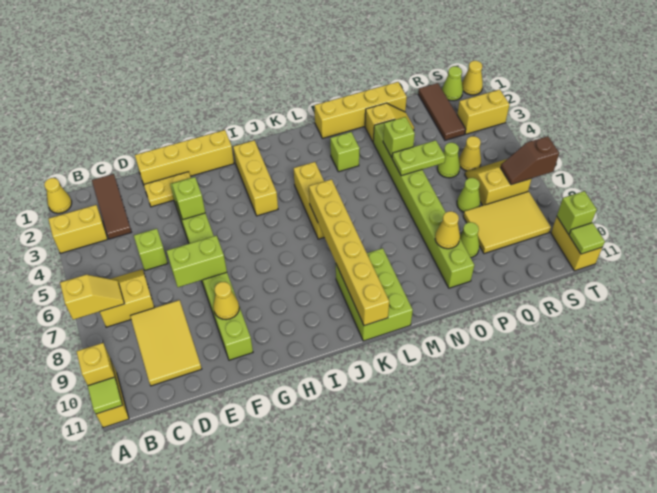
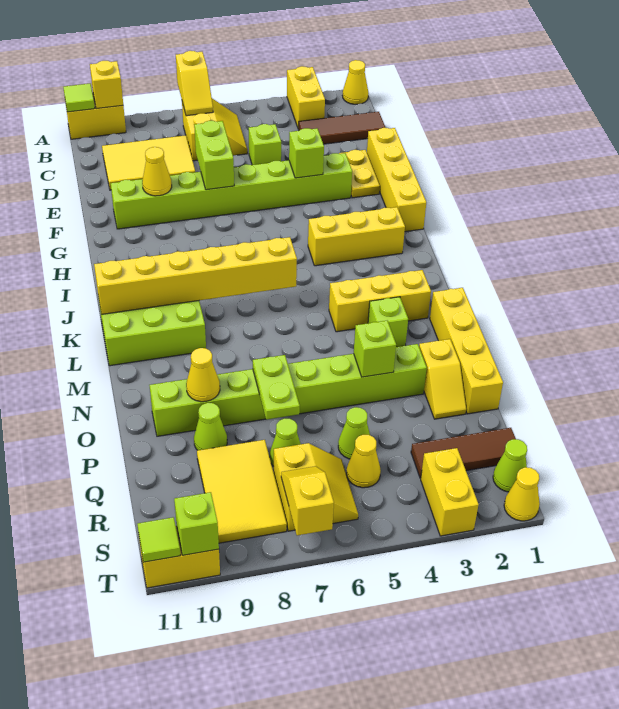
yellow brick K4:K6 level 1 -> yellow brick L2:L4 level 1
lime plate O5:P5 level 2 -> lime plate O7:P7 level 2
brown slope S7:T7 level 2 top T -> yellow slope S7:T7 level 2 top T

